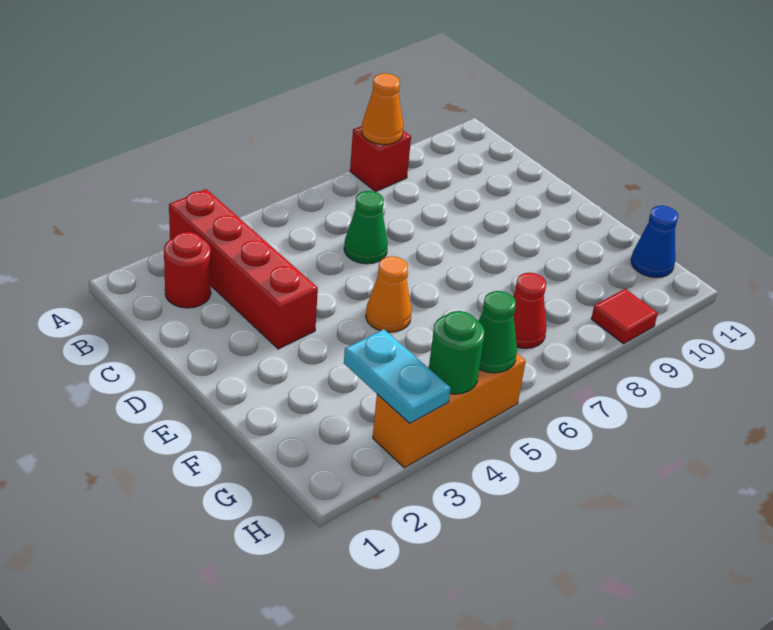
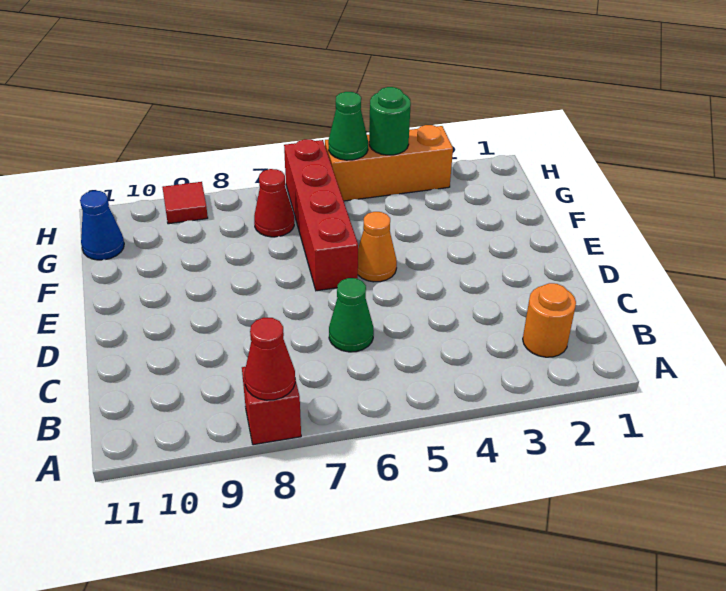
red brick A3:D3 level 1 -> red brick E6:H6 level 1
orange cone A8 level 2 -> red cone A8 level 2
red round brick B2 level 1 -> orange round brick B2 level 1
cyan plate G3:H3 level 2 -> none

